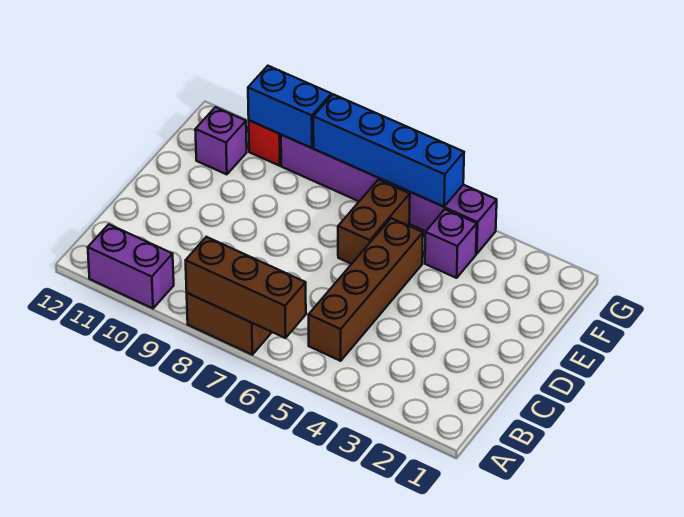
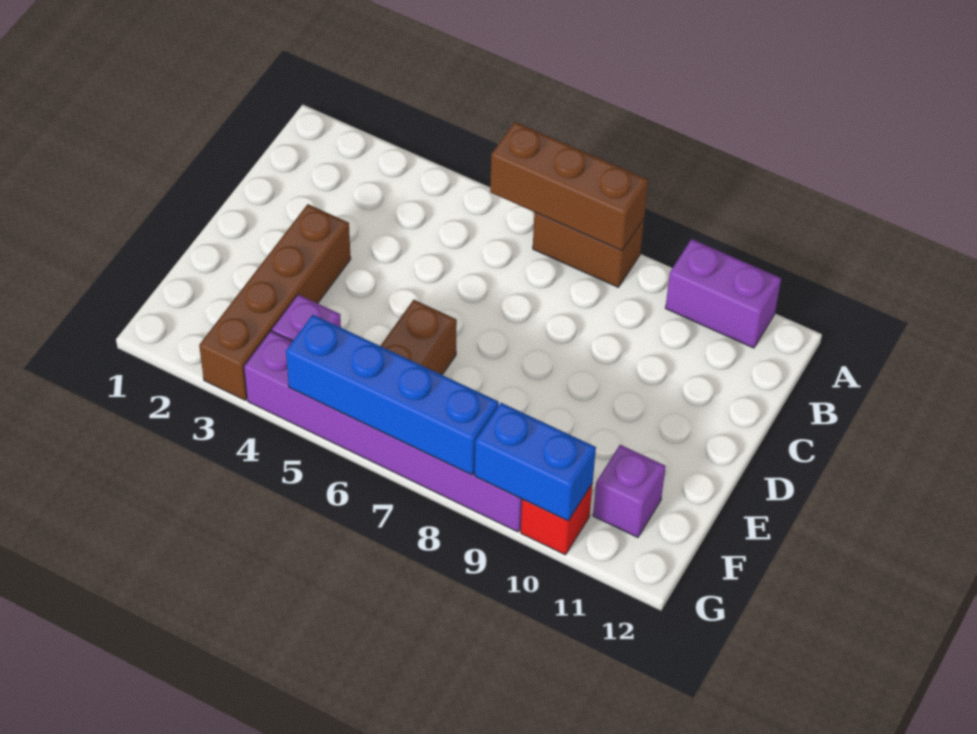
brown brick B5:E5 level 1 -> brown brick D3:G3 level 1

